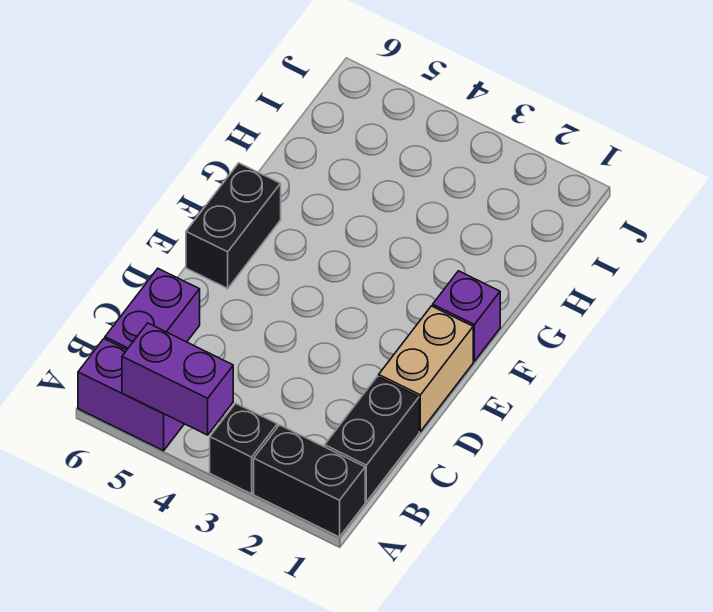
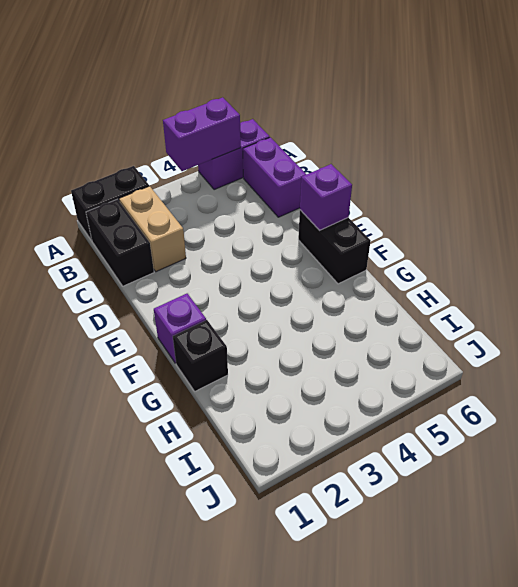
black brick A3 level 1 -> black brick G1 level 1
tan brick D1:E1 level 1 -> tan brick B2:C2 level 1
none -> purple brick E6 level 2

